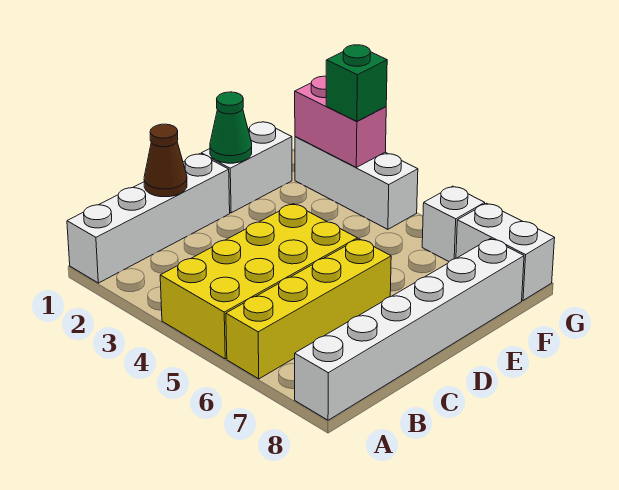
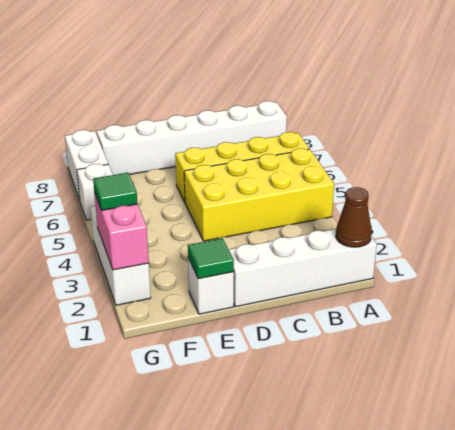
brown cone C1 level 2 -> brown cone A1 level 2
white brick E1:F1 level 1 -> white brick E1 level 1
green cone E1 level 2 -> green tile E1 level 2
green brick G3 level 3 -> green tile G3 level 3

